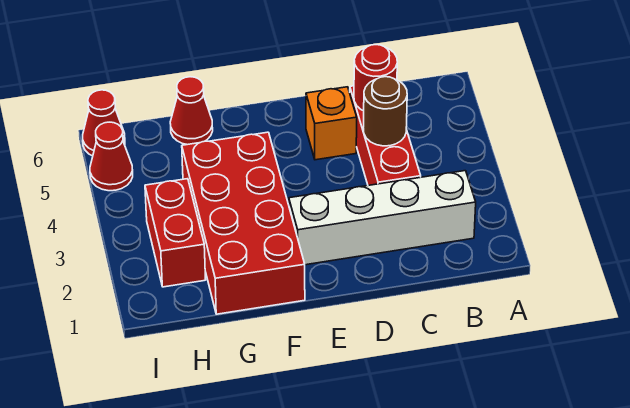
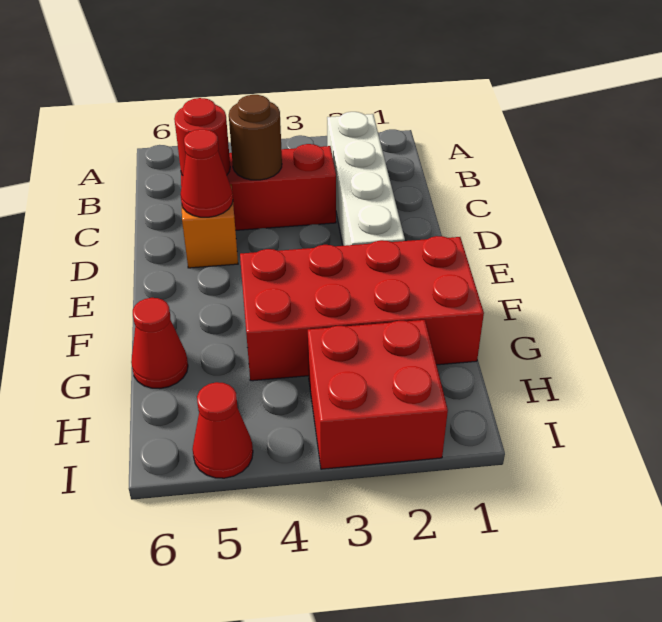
red brick H2:H3 level 1 -> red brick H2:I3 level 1
red cone I6 level 1 -> red cone D5 level 2

